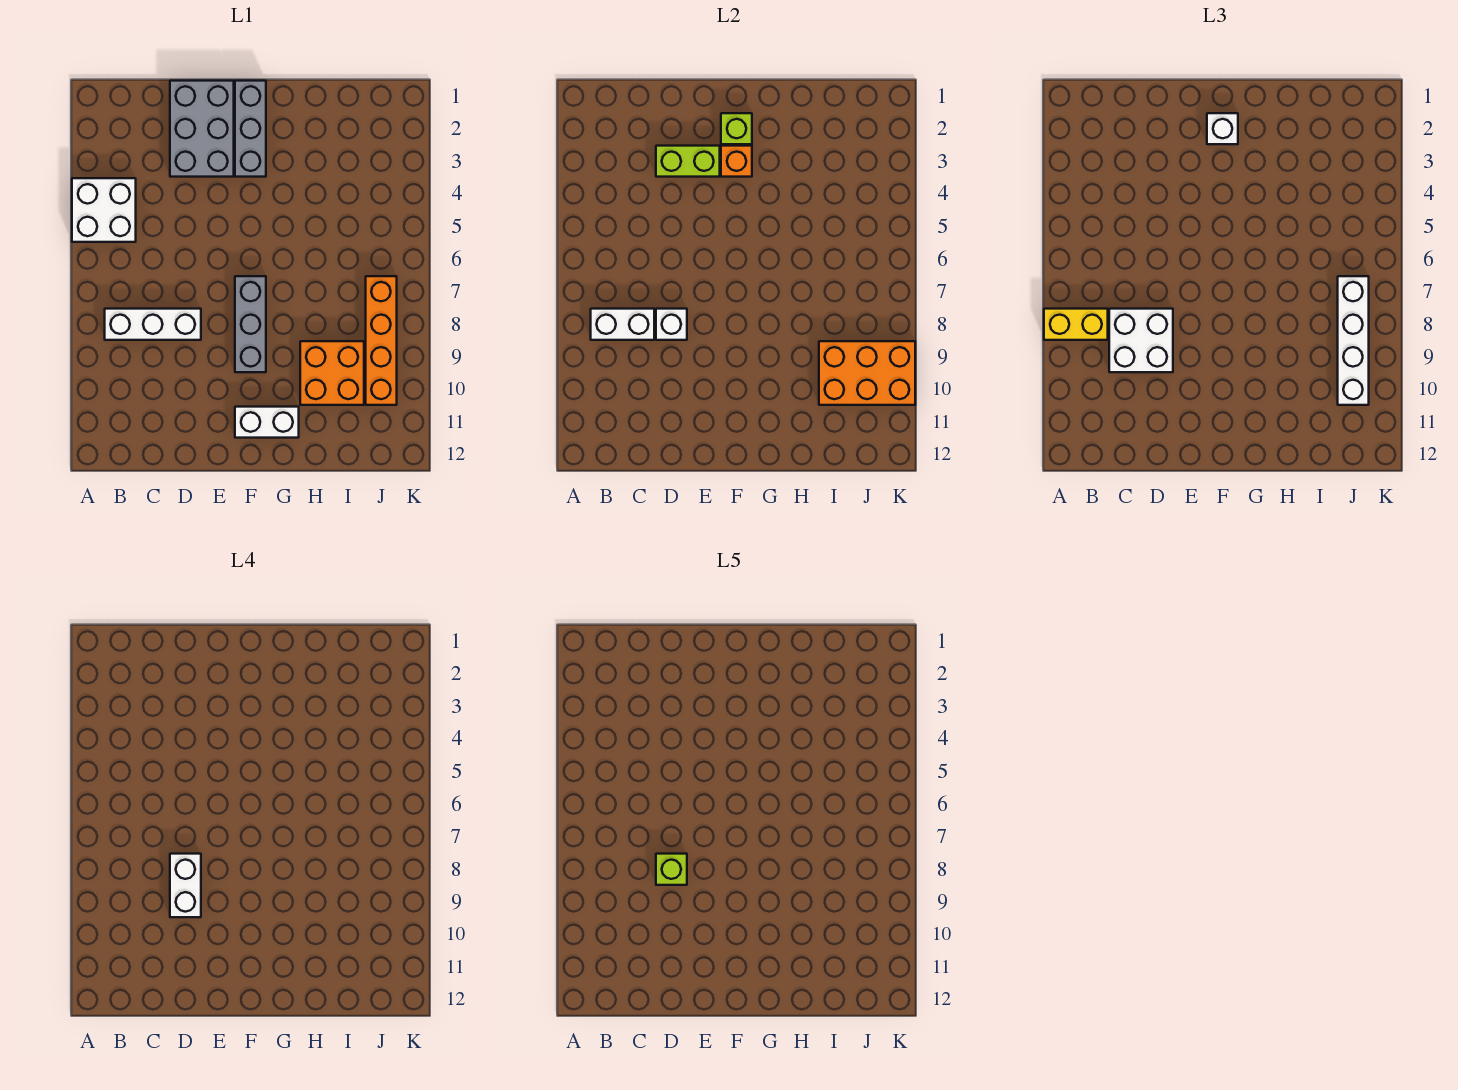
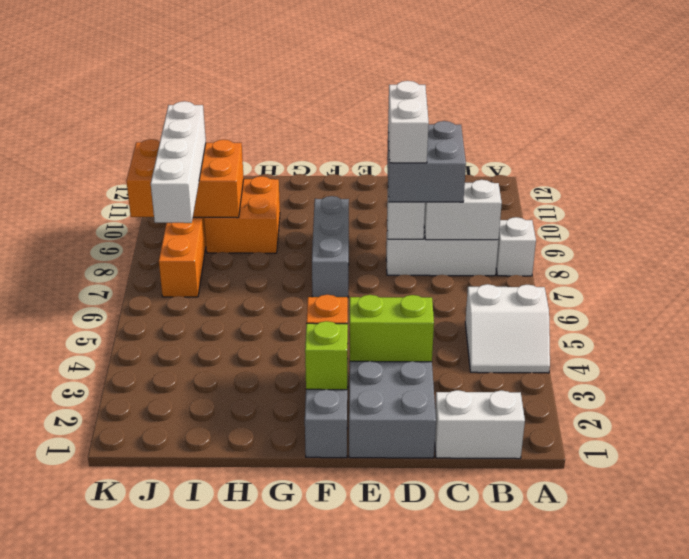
white brick A4:B5 level 1 -> white slope A4:B5 level 1 top 5
yellow brick A8:B8 level 3 -> none
white brick C8:D9 level 3 -> grey brick C8:D9 level 3
lime brick D8 level 5 -> none
white brick F2 level 3 -> white brick A8 level 1
white brick F11:G11 level 1 -> white brick B1:C1 level 1

